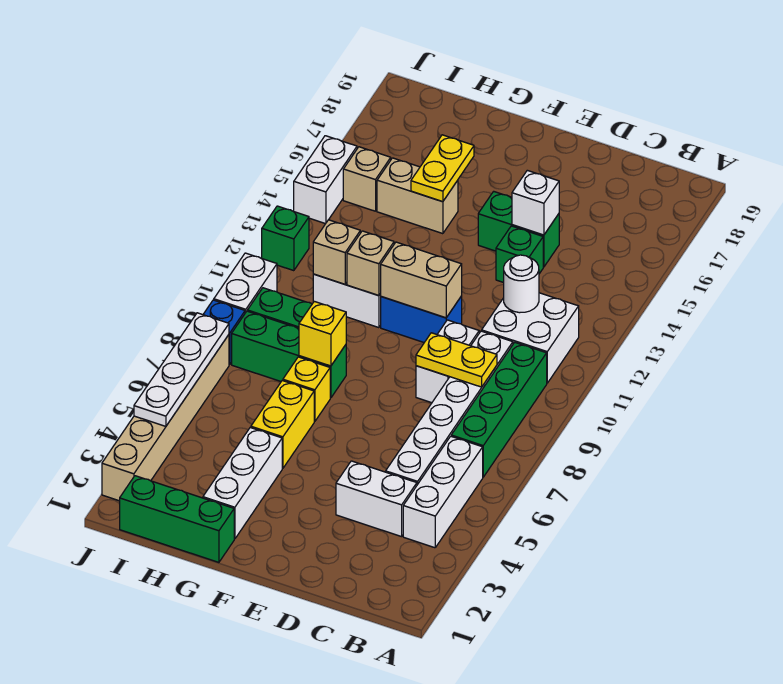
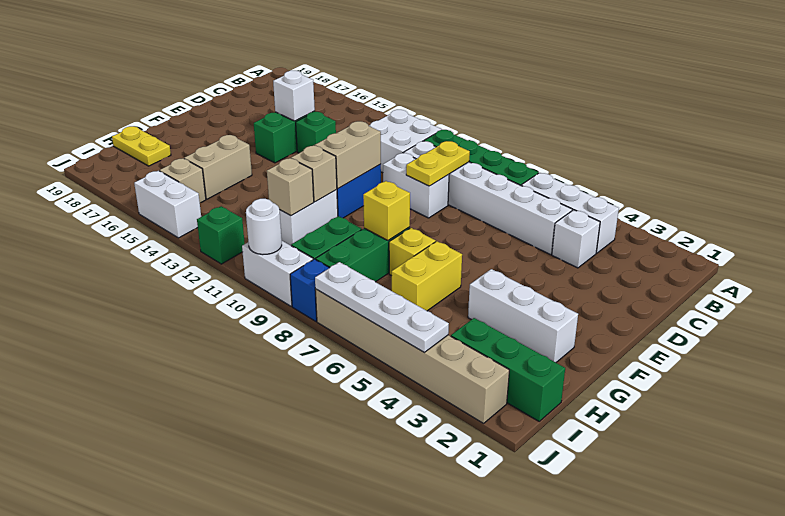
white brick C4:D4 level 1 -> white brick C4 level 1
white round brick C12 level 2 -> white round brick J10 level 2
green brick G1:I1 level 1 -> green brick I1:I3 level 1
yellow brick G5:G6 level 1 -> yellow brick G6:H6 level 1
yellow plate G15:G16 level 2 -> yellow plate H18:H19 level 1

